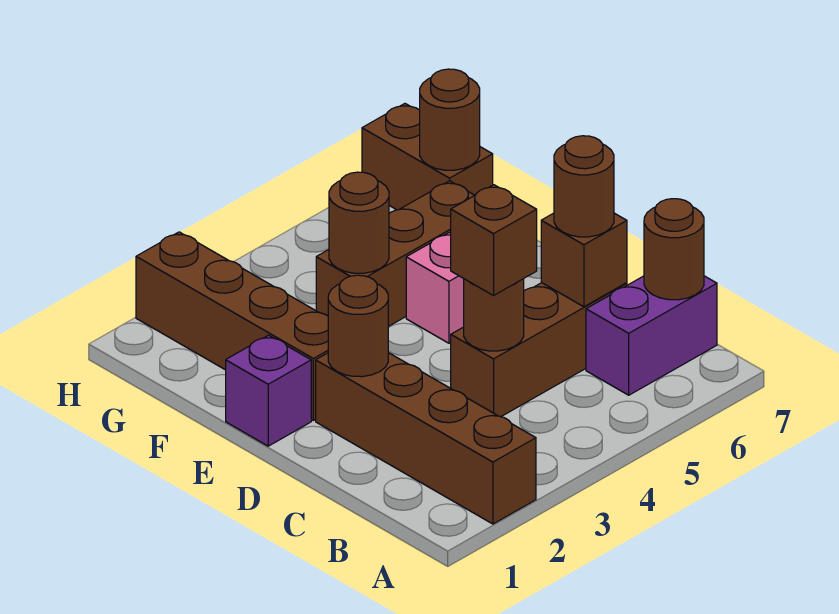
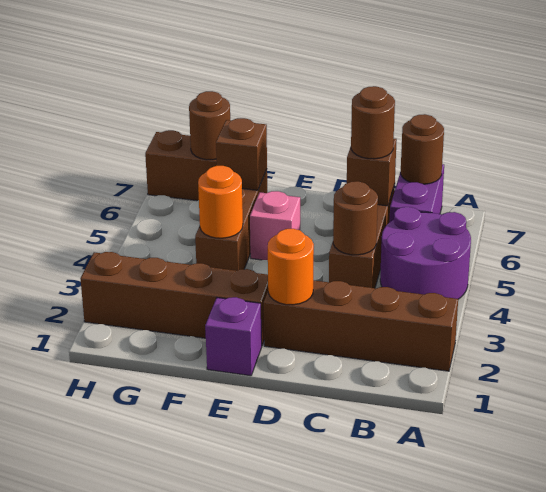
none -> purple round brick A4:B5 level 1
brown brick C4 level 3 -> brown brick F6 level 2
brown round brick D2 level 2 -> orange round brick D2 level 2
brown round brick F4 level 2 -> orange round brick F4 level 2

